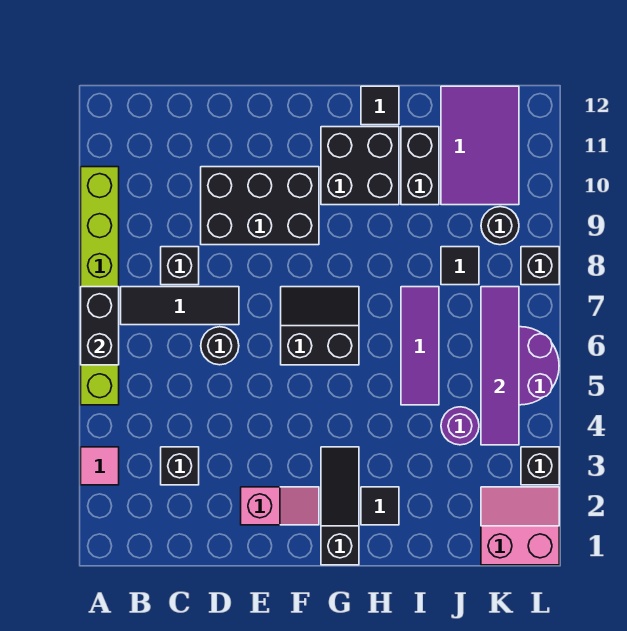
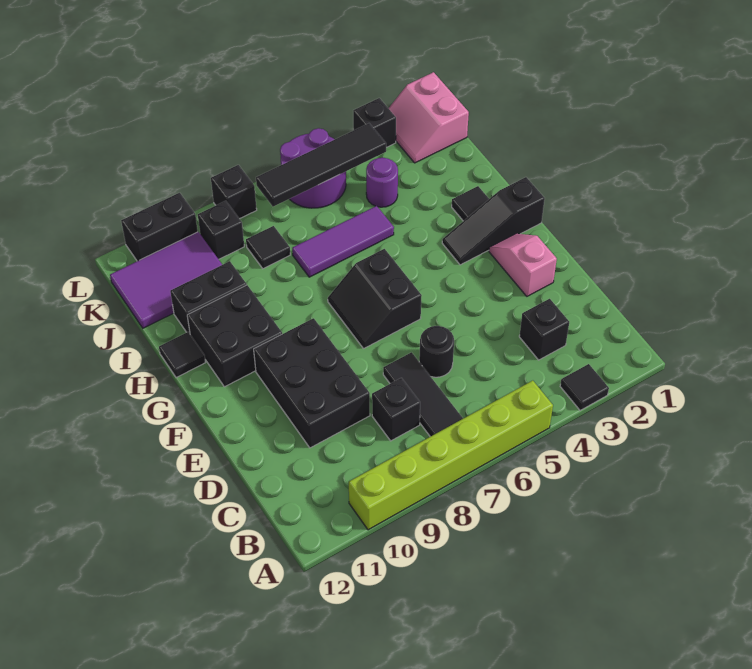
pink tile A3 level 1 -> black tile A3 level 1
black brick A6:A7 level 2 -> black brick L10:L11 level 1
purple tile K4:K7 level 2 -> black tile K4:K7 level 2
black round brick K9 level 1 -> black brick K9 level 1

